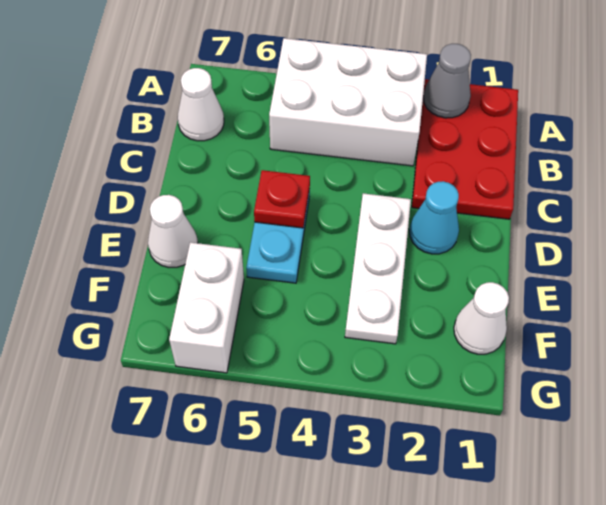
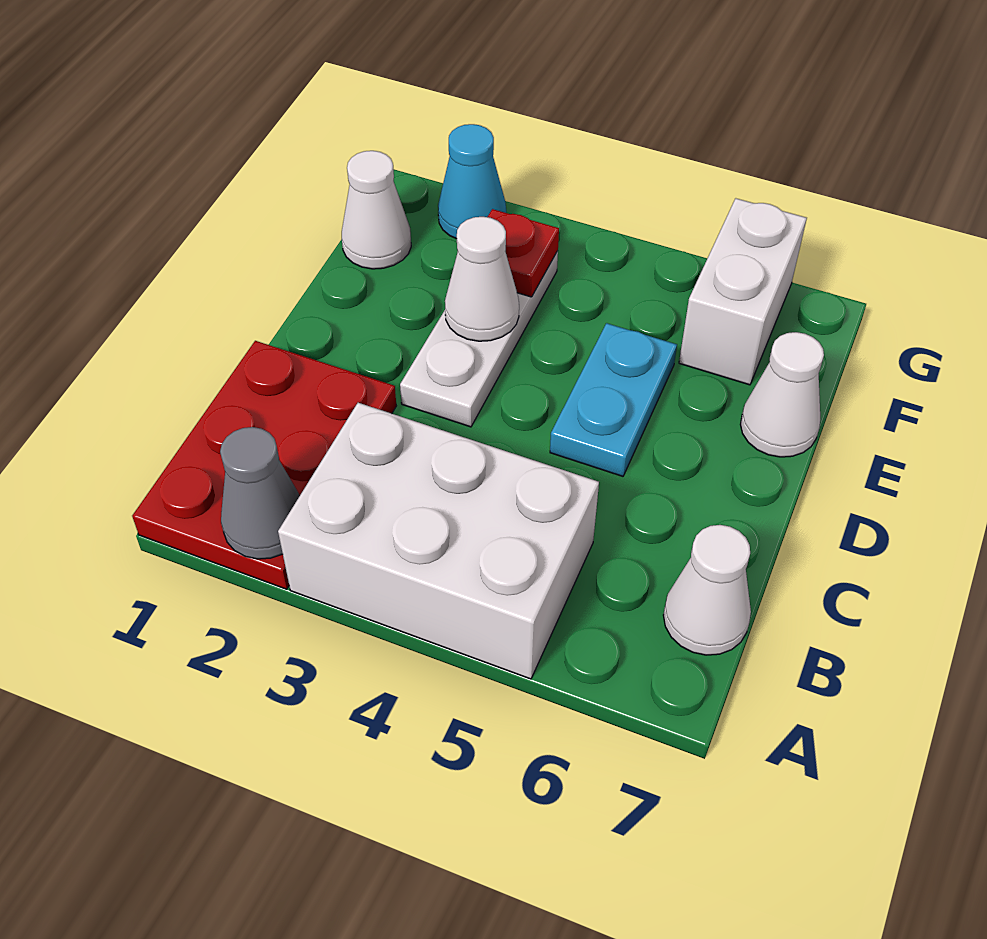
cyan cone D2 level 1 -> cyan cone G2 level 1
red plate D5 level 2 -> red plate F3 level 2
none -> white cone E3 level 2

